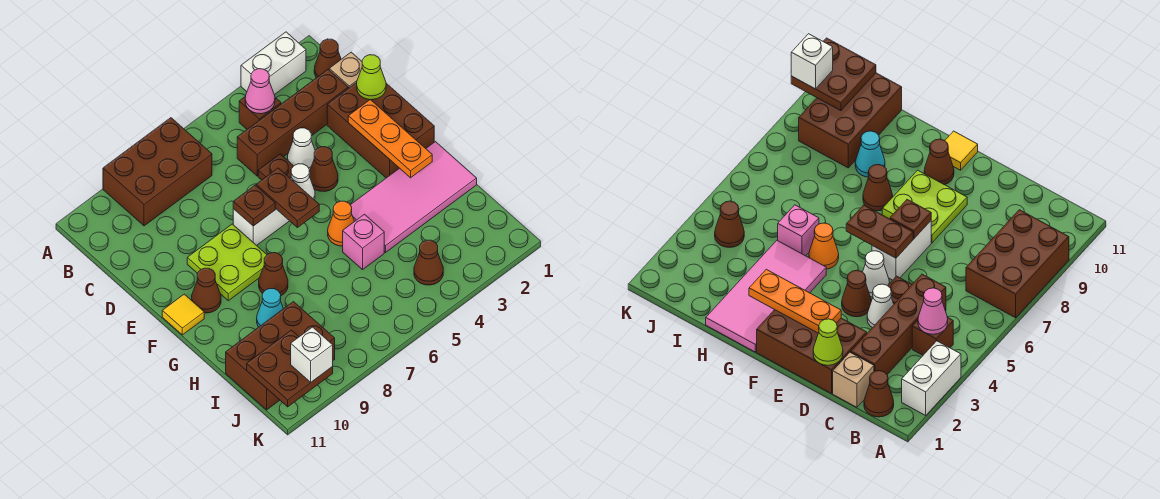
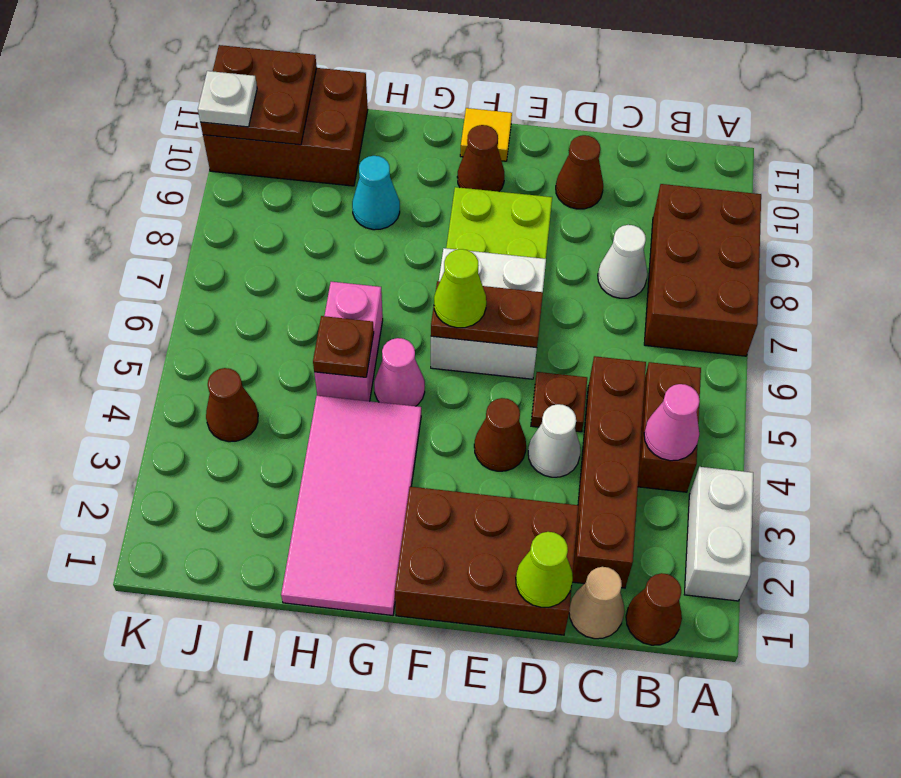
brown brick B4 level 1 -> brown brick B4:B5 level 1
tan brick C1 level 1 -> tan cone C1 level 1
orange plate E2:G2 level 2 -> none
white cone E5 level 1 -> white cone C8 level 1
white brick E6:E7 level 1 -> white brick E6:F7 level 1
brown plate E7 level 2 -> brown plate H5 level 2
none -> lime cone F6 level 3
orange cone G5 level 1 -> pink cone G5 level 1
brown cone G8 level 1 -> brown cone D10 level 1
pink brick H5 level 1 -> pink brick H5:H6 level 1
brown brick I9:J11 level 1 -> brown brick I10:K11 level 1
white brick K10 level 3 -> white plate K10 level 3

